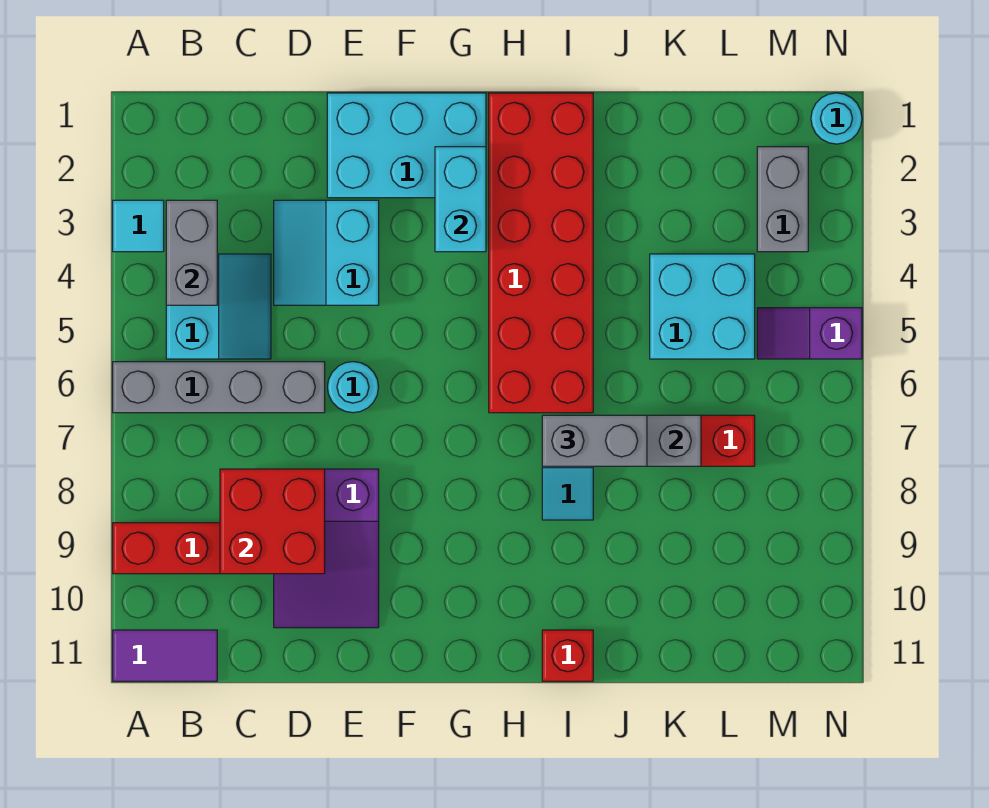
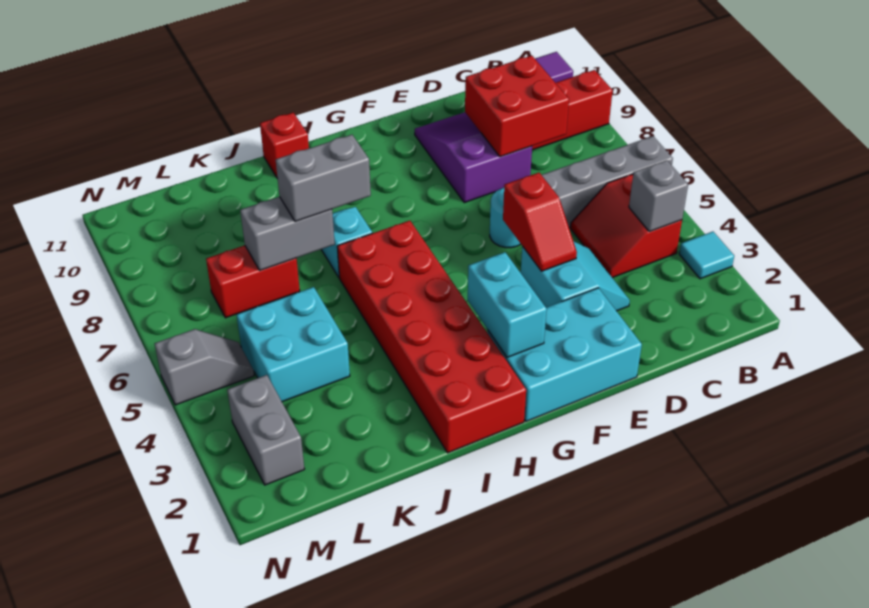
grey brick B3:B4 level 2 -> grey brick B4 level 2
cyan slope B4:C5 level 1 top B -> red slope B4:C5 level 1 top B
none -> red slope E4:E5 level 2 top 5
purple slope M5:N5 level 1 top N -> grey slope M5:N5 level 1 top N
cyan round brick N1 level 1 -> none

